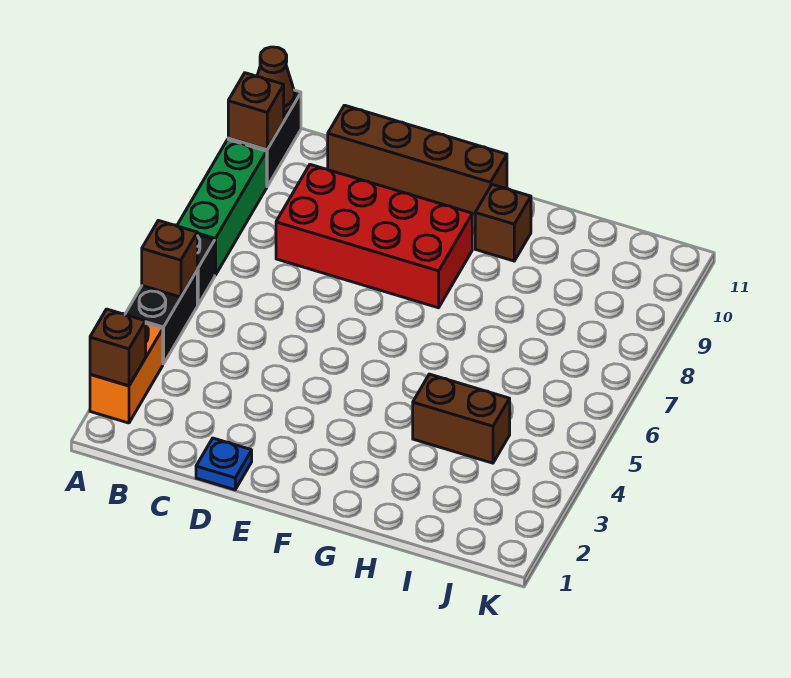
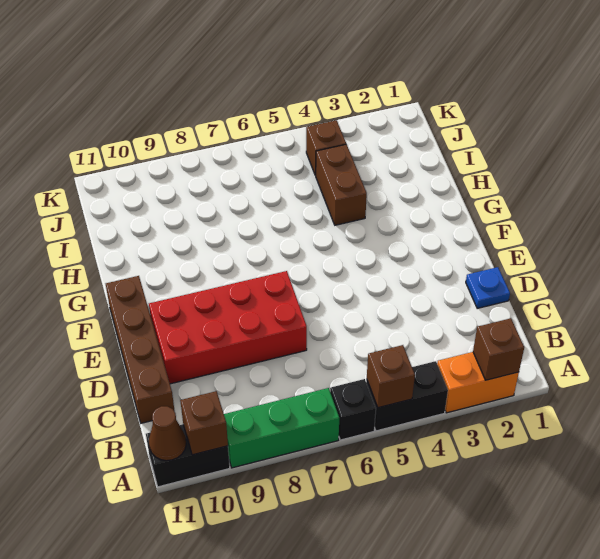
red brick C8:F9 level 1 -> red brick D7:E10 level 1
brown brick G10 level 1 -> brown brick J4 level 1

